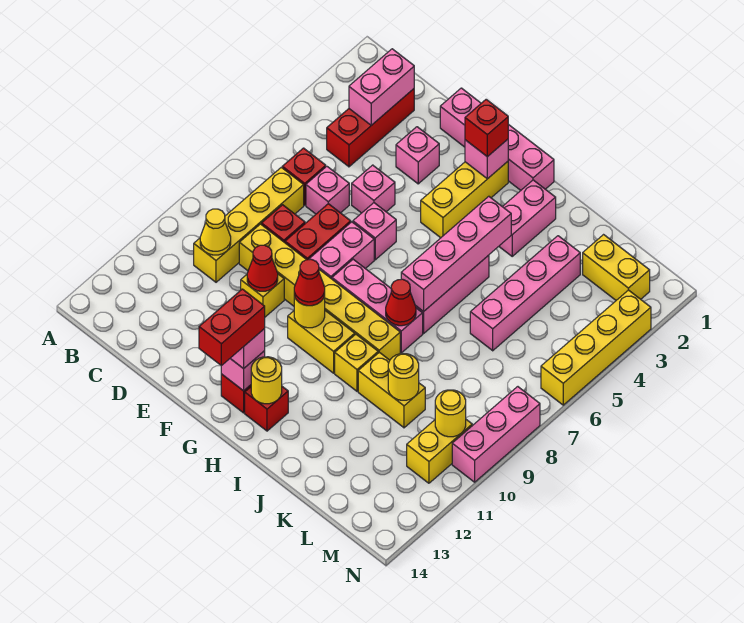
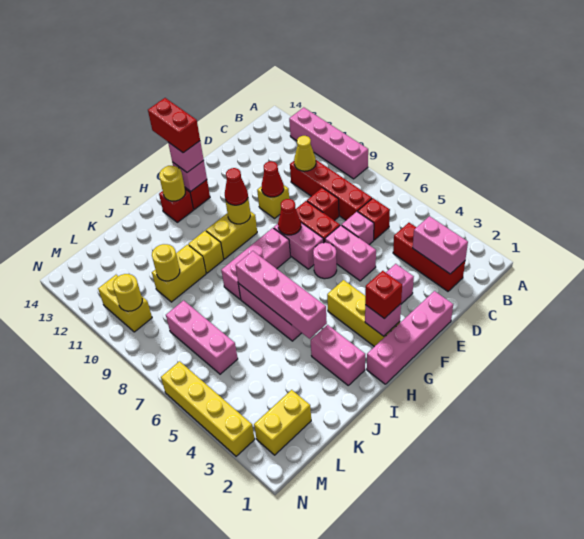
yellow brick C7:C10 level 1 -> red brick C7:C10 level 1
yellow brick D9:I9 level 1 -> none
pink brick E5 level 1 -> pink brick E5:E6 level 1
pink brick F6 level 1 -> pink round brick F6 level 1
red cone I8 level 2 -> red cone F8 level 2
pink brick K3:K6 level 1 -> pink brick A9:A12 level 1
pink brick N8:N10 level 1 -> pink brick L6:L8 level 1

